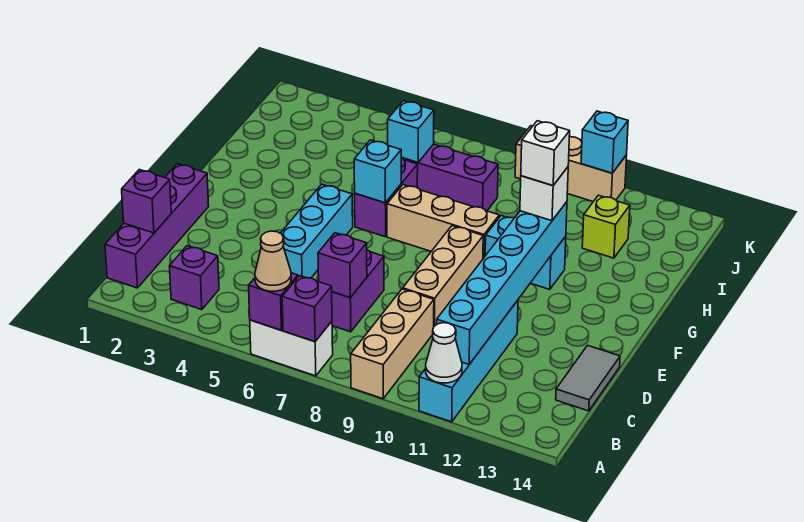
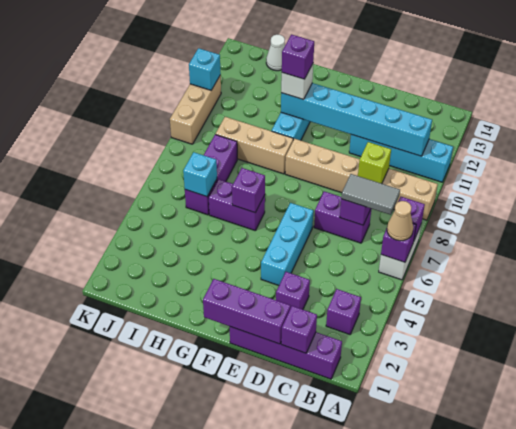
white cone A11 level 2 -> white cone I14 level 1
grey tile C14:D14 level 1 -> grey tile B7:C7 level 3
none -> purple brick D1:F1 level 2
none -> purple brick D3 level 1
cyan brick D5:F5 level 1 -> cyan brick E4:E6 level 1
cyan brick G6 level 2 -> purple brick G6 level 2
tan brick G7:G9 level 1 -> tan brick G9:I9 level 1
white brick G11 level 4 -> purple brick G11 level 4
lime brick I12 level 1 -> lime brick C9 level 2

